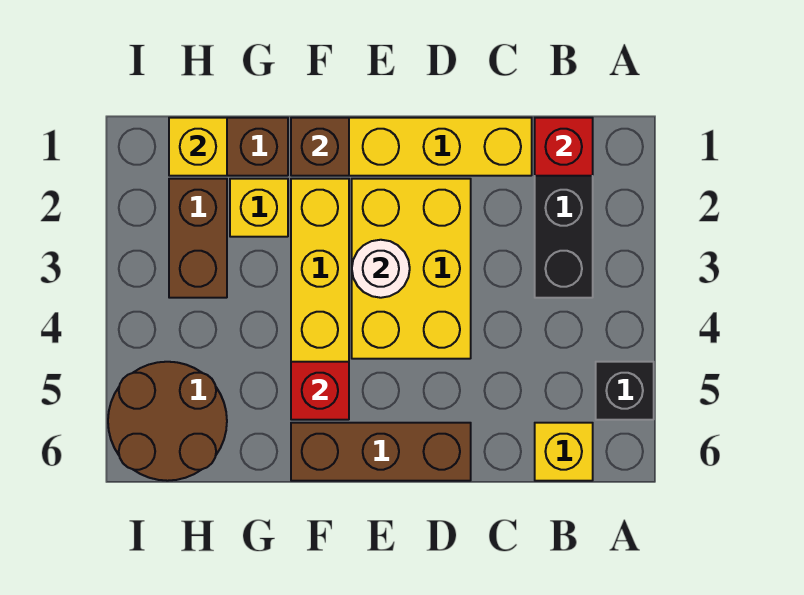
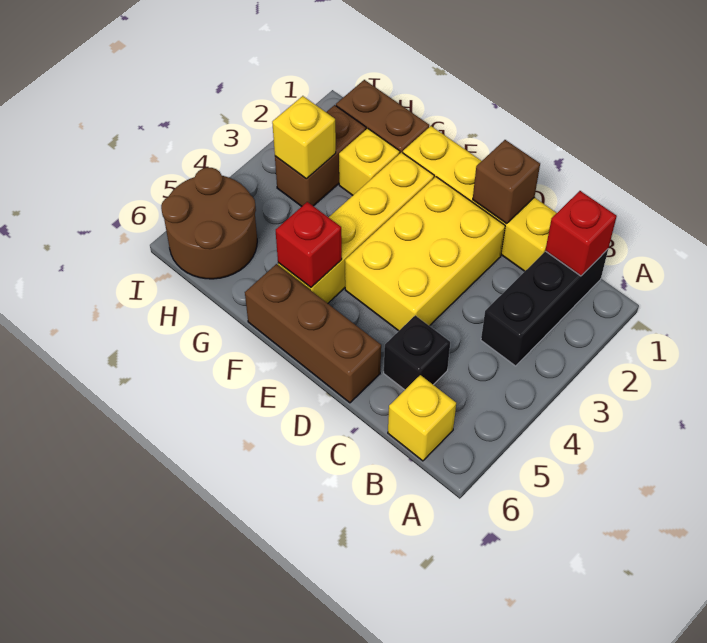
black brick A5 level 1 -> black brick C5 level 1
white round brick E3 level 2 -> none
brown brick F1 level 2 -> brown brick D1 level 2
yellow brick H1 level 2 -> yellow brick H3 level 2

